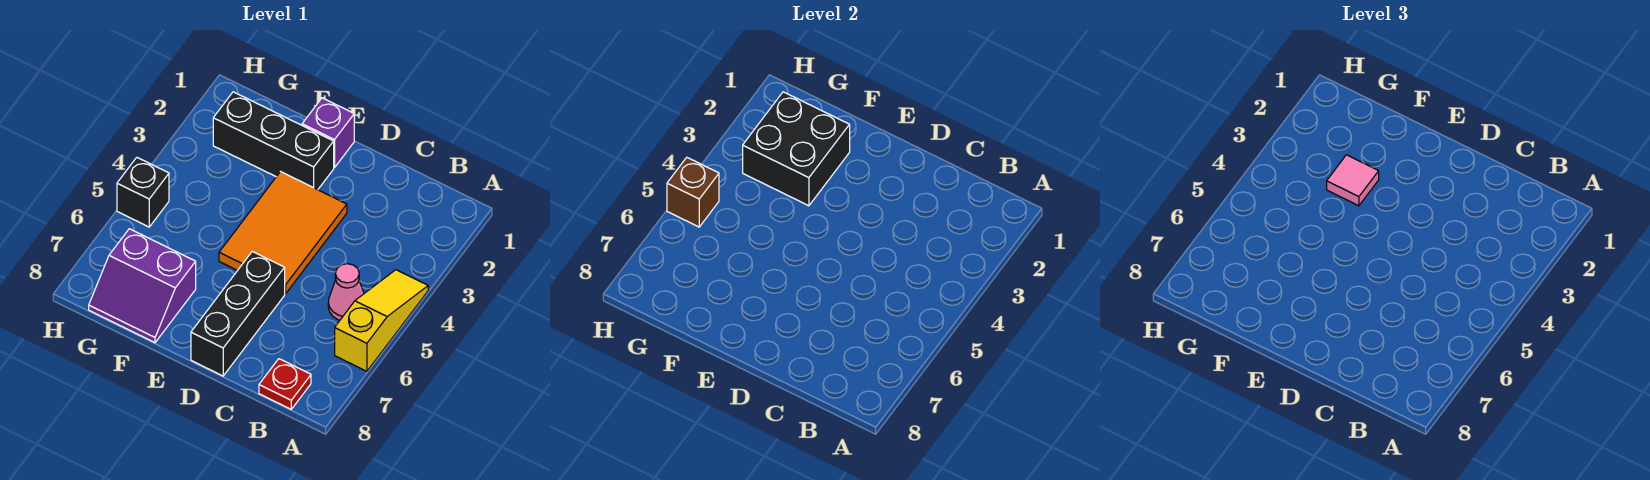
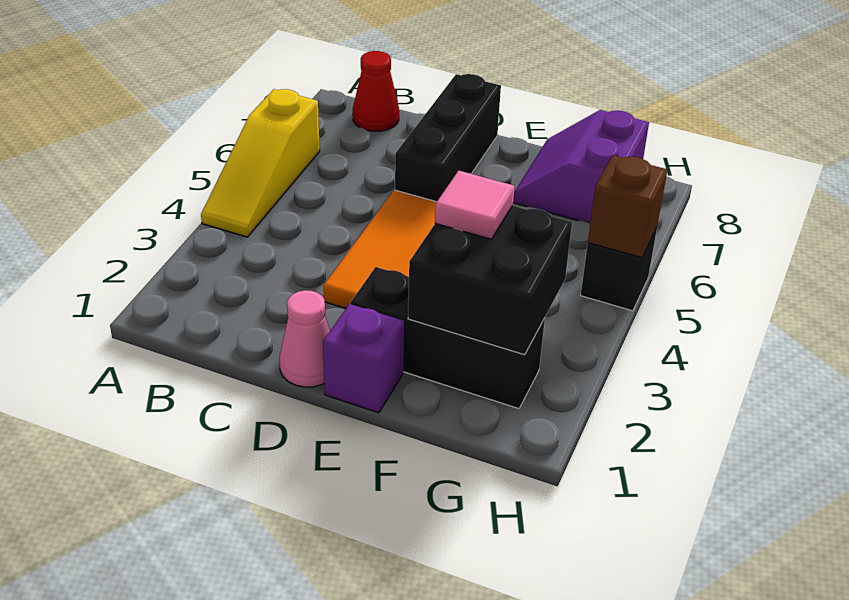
pink cone B5 level 1 -> pink cone D1 level 1
red plate B8 level 1 -> red cone B8 level 1
purple slope F7:G8 level 1 top 7 -> purple slope F7:G8 level 1 top G

